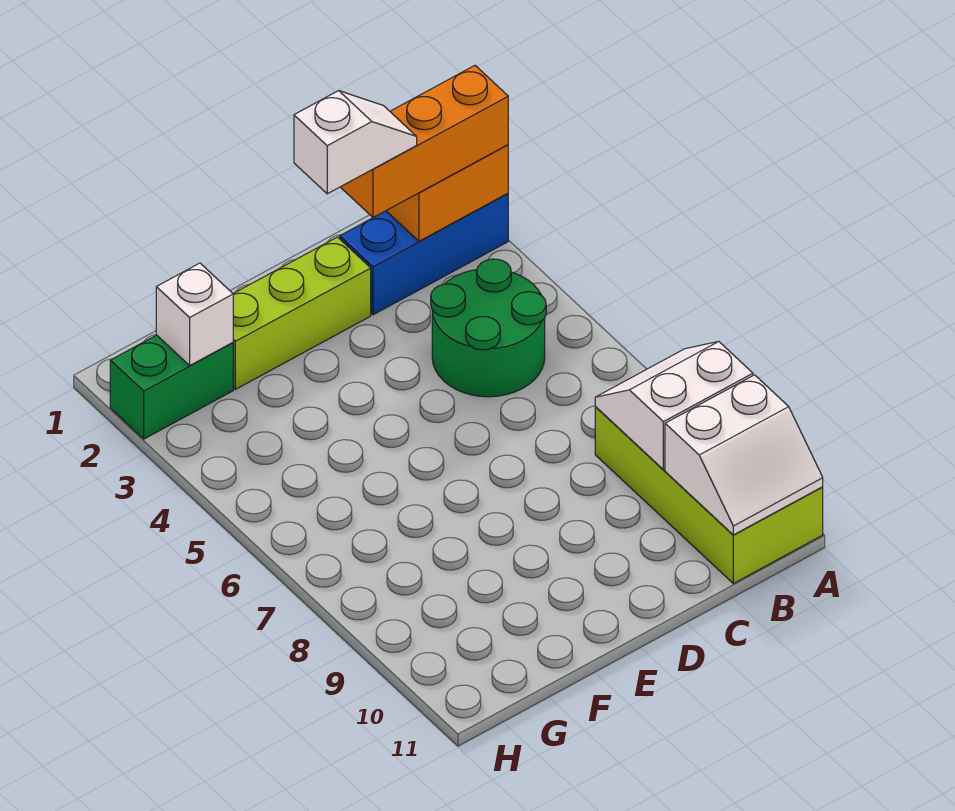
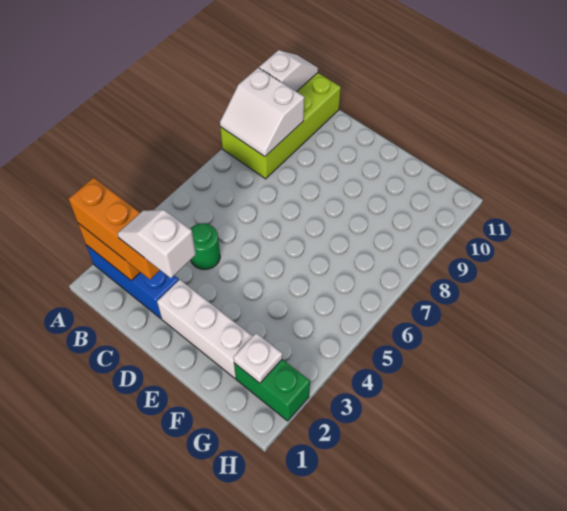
white slope A10:B11 level 2 top 10 -> white slope A10:A11 level 2 top 10
green round brick B4:C5 level 1 -> green round brick C4 level 1
lime brick D2:F2 level 1 -> white brick D2:F2 level 1
white brick G2 level 2 -> white plate G2 level 2

